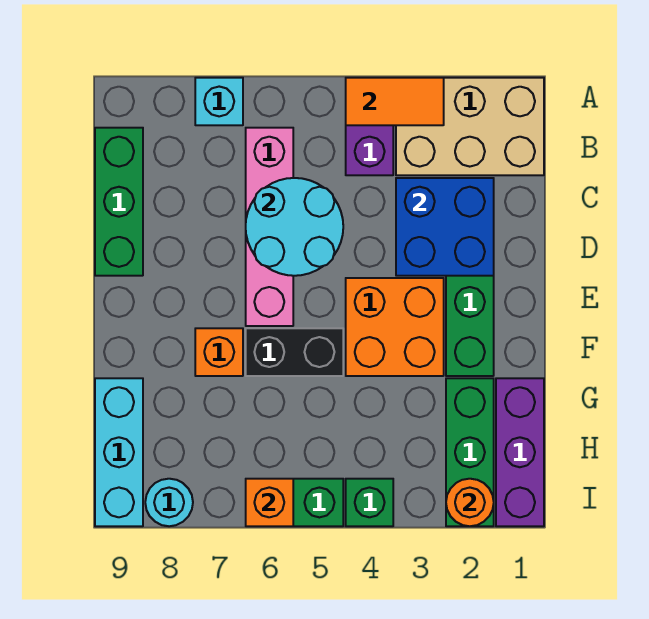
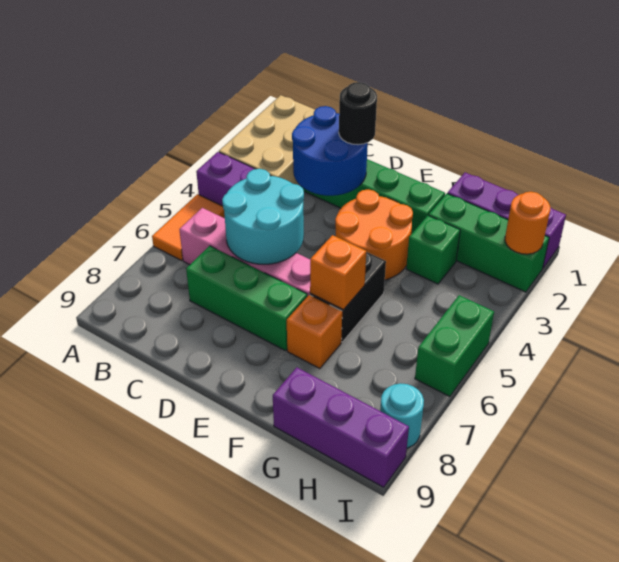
orange tile A3:A4 level 2 -> orange tile A5:A6 level 1
cyan brick A7 level 1 -> none
green brick B9:D9 level 1 -> green brick C7:E7 level 1
blue brick C2:D3 level 2 -> blue round brick C2:D3 level 2
none -> black round brick D2 level 3
orange brick E3:F4 level 1 -> orange round brick E3:F4 level 1
cyan brick G9:I9 level 1 -> purple brick G9:I9 level 1
green brick I4 level 1 -> green brick G3 level 1
orange brick I6 level 2 -> orange brick F6 level 2

